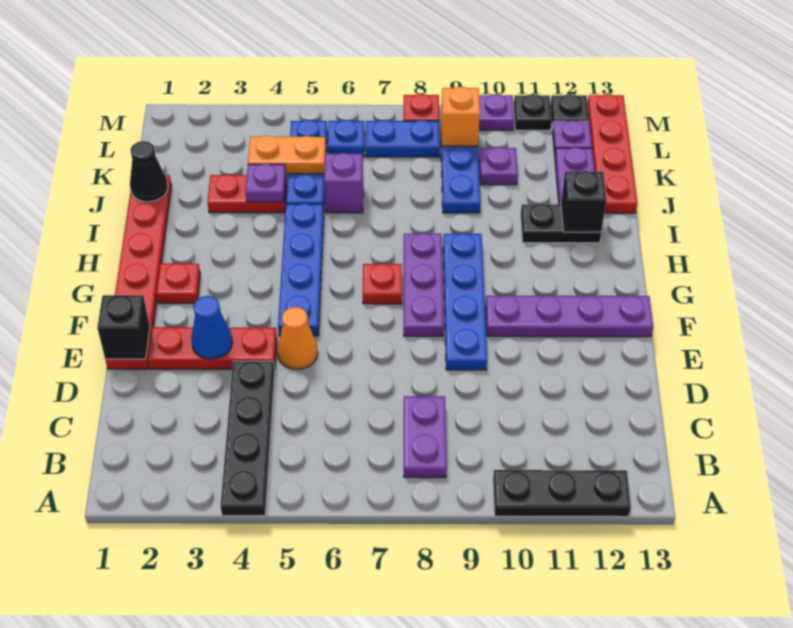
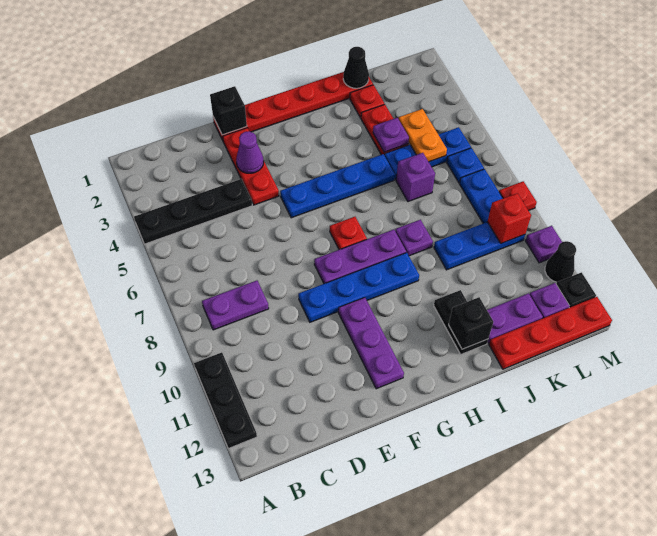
blue cone E3 level 2 -> purple cone E3 level 2
orange cone E5 level 1 -> none
purple plate F10:F13 level 1 -> purple plate F10:F12 level 1
red plate G2 level 1 -> red plate J2 level 1
purple plate K10 level 1 -> purple plate I8 level 1
orange brick L9 level 2 -> red brick L9 level 2
black plate M11 level 1 -> black cone M11 level 1

